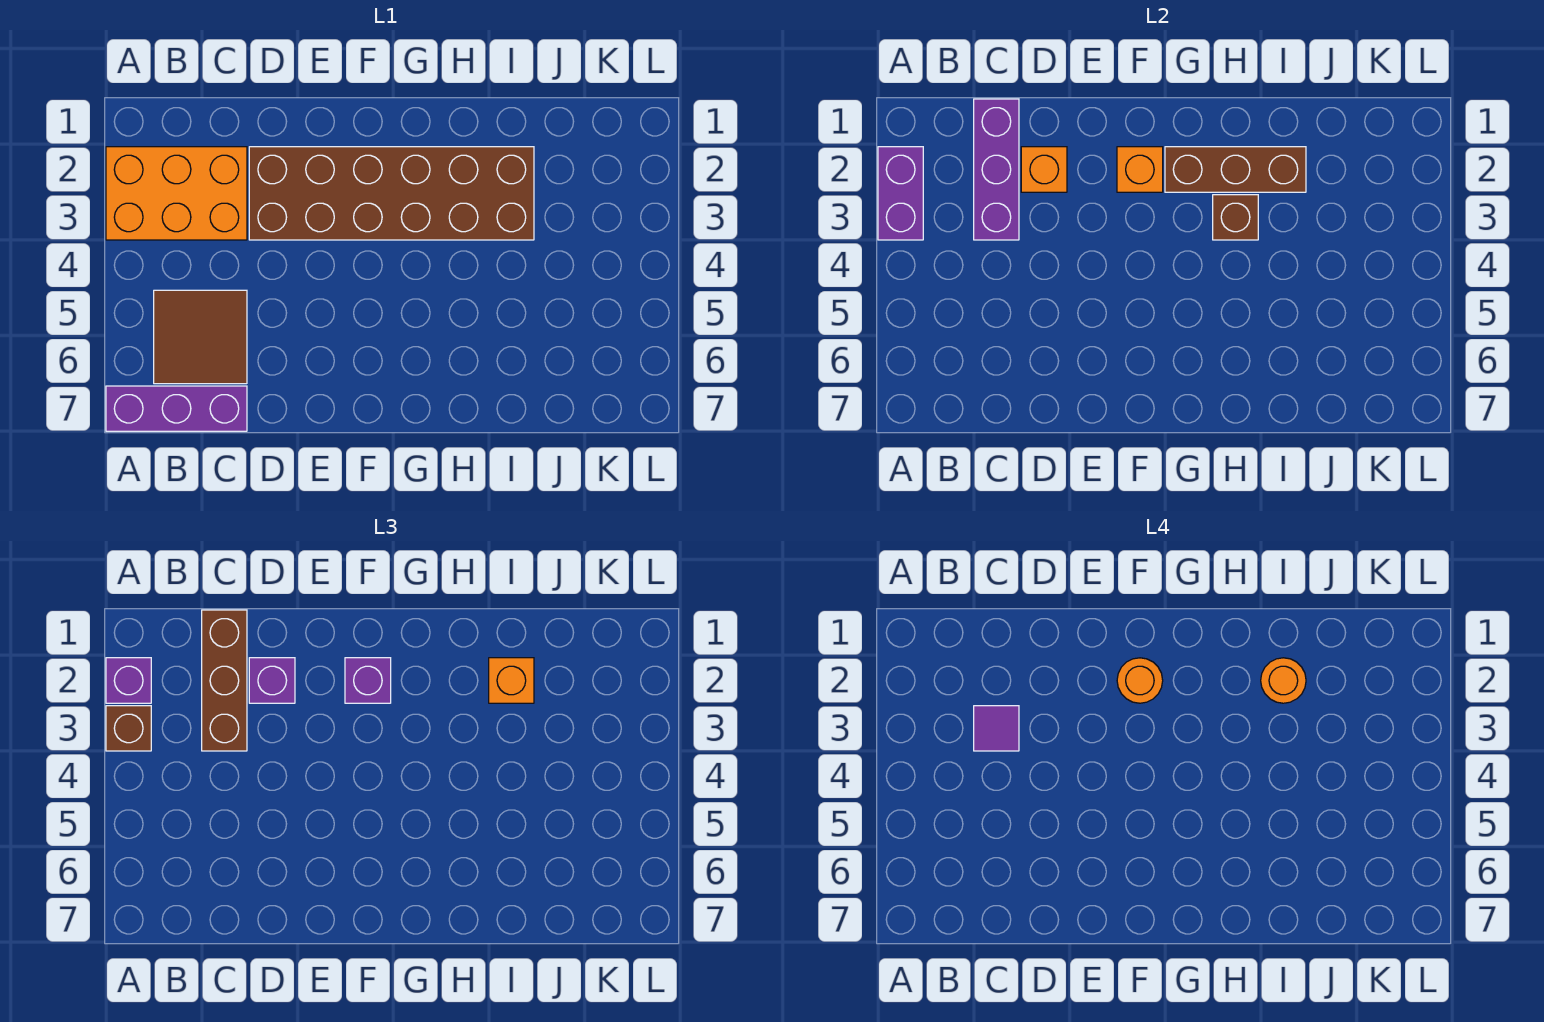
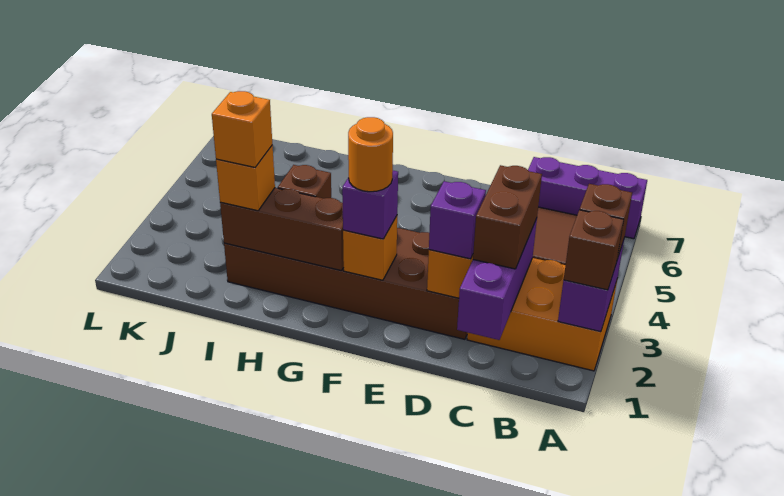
purple brick A2 level 3 -> brown brick A2 level 3
brown brick C1:C3 level 3 -> brown brick C2:C3 level 3
purple tile C3 level 4 -> none
orange round brick I2 level 4 -> orange brick I2 level 4

